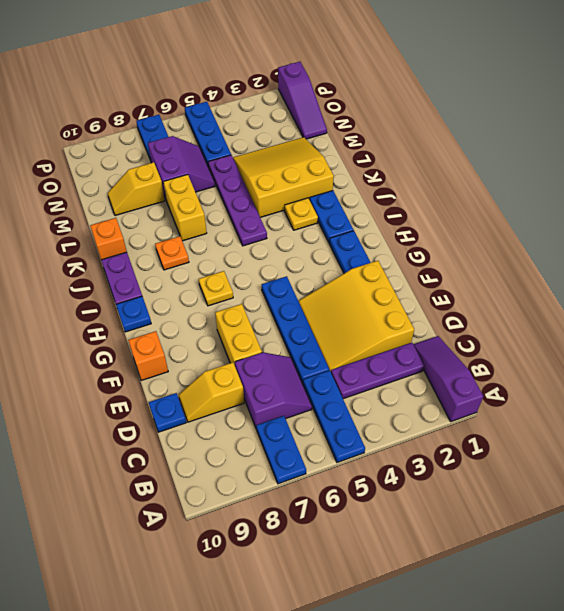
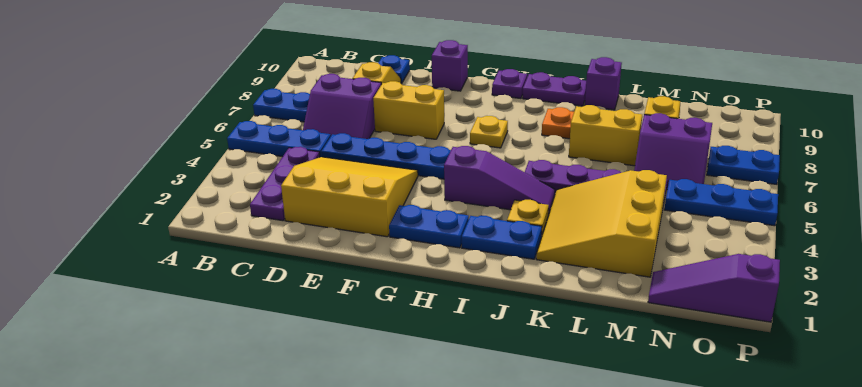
purple slope A1:C1 level 1 top A -> purple slope H4:J4 level 1 top H
orange brick F10 level 1 -> purple brick F10 level 1
blue plate H10 level 1 -> purple plate H10 level 1
yellow slope K2:M4 level 1 top K -> yellow slope K2:M4 level 1 top M
orange brick K10 level 1 -> purple brick K10 level 1

